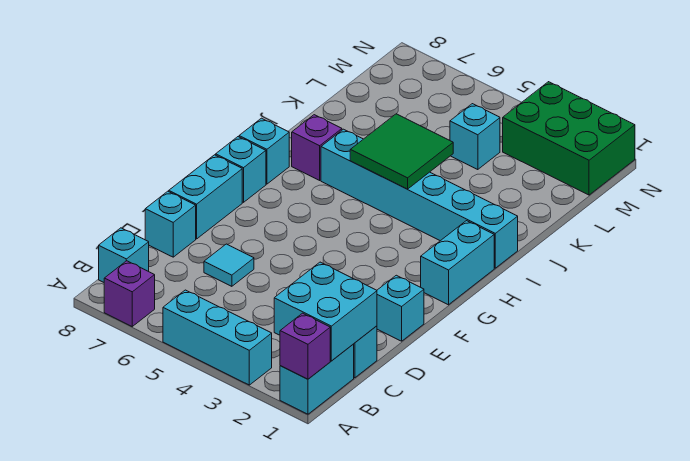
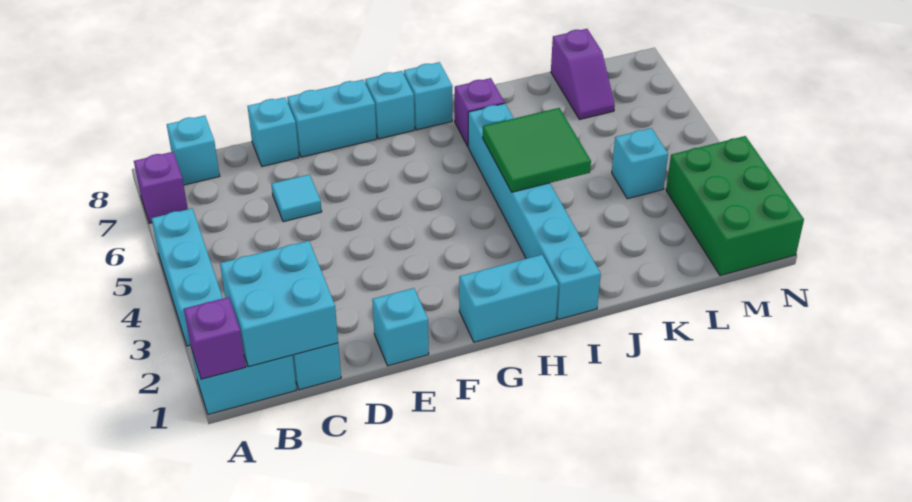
none -> purple slope L7:L8 level 1 top 8

